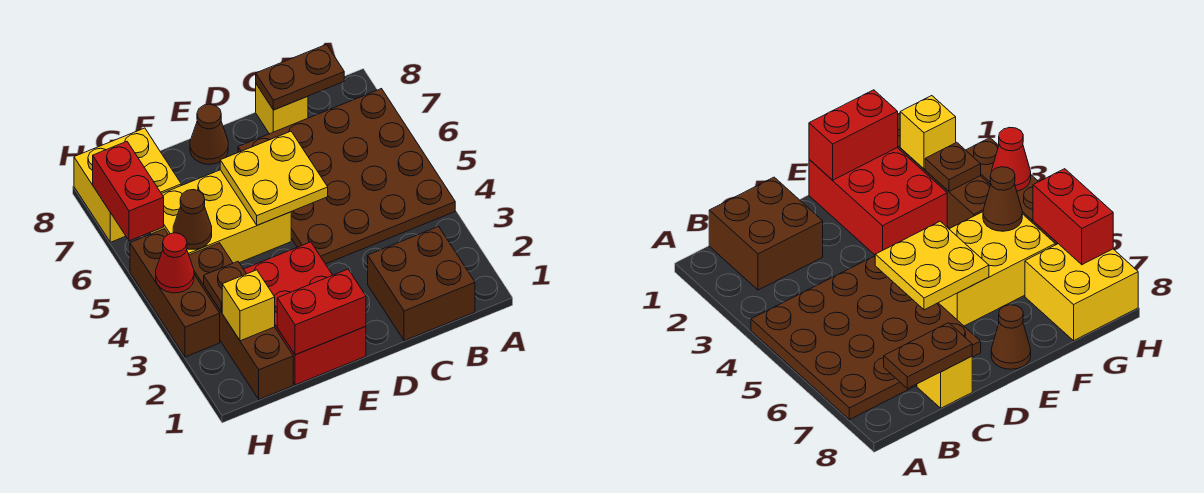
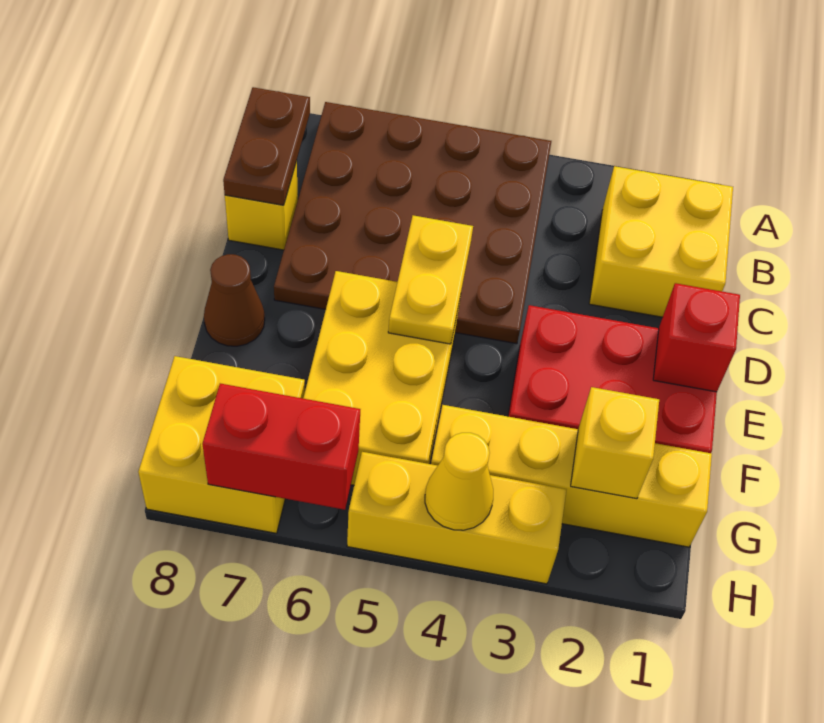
brown brick B1:C2 level 1 -> yellow brick B1:C2 level 1
yellow plate D5:E6 level 2 -> yellow plate D5:E5 level 2
red brick E1:F1 level 2 -> red brick E1 level 2
brown brick G1:G4 level 1 -> yellow brick G1:G4 level 1
brown plate G3 level 2 -> none
brown cone G5 level 2 -> none
brown brick H3:H5 level 1 -> yellow brick H3:H5 level 1
red cone H4 level 2 -> yellow cone H4 level 2

